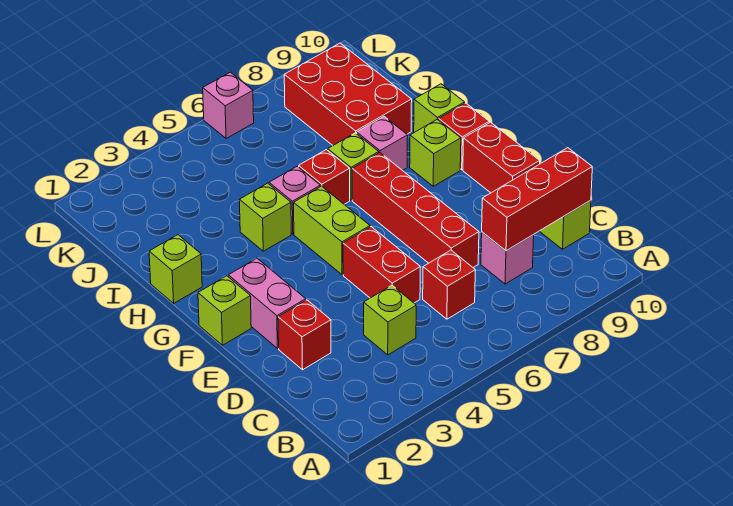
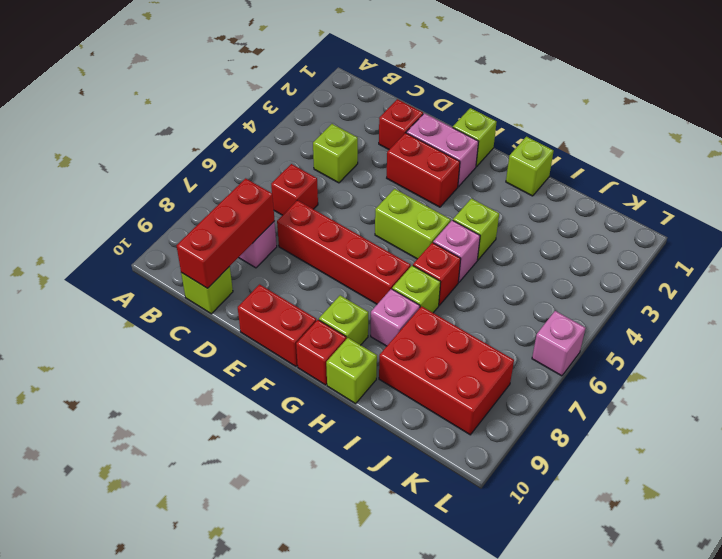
red brick D5:E5 level 1 -> red brick E3:F3 level 1

